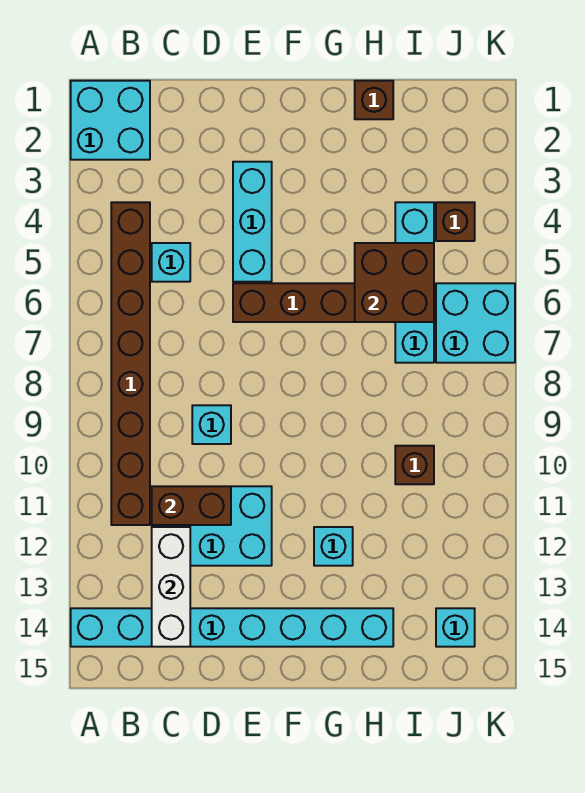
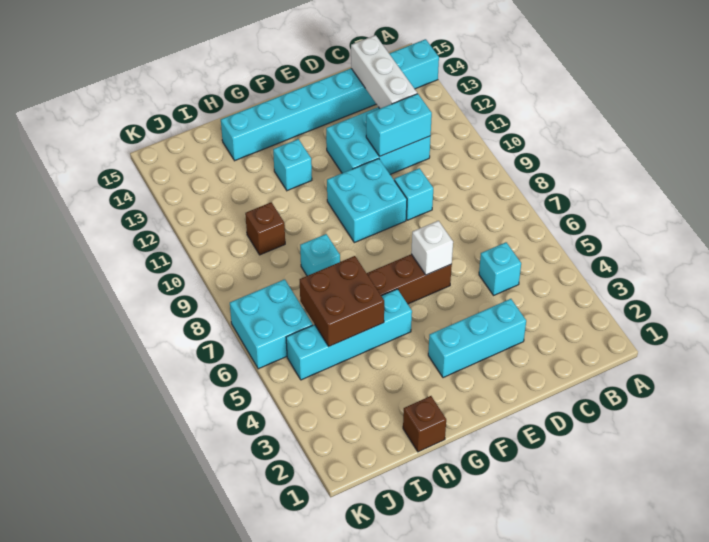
cyan brick A1:B2 level 1 -> cyan brick E9:F10 level 1
brown brick B4:B11 level 1 -> none
brown brick C11:D11 level 2 -> cyan brick C11:D11 level 2
cyan brick E3:E5 level 1 -> cyan brick D3:F3 level 1
none -> white brick E6 level 2
cyan brick I4:I7 level 1 -> cyan brick G5:J5 level 1
brown brick J4 level 1 -> none
cyan brick J14 level 1 -> cyan brick H8 level 1

